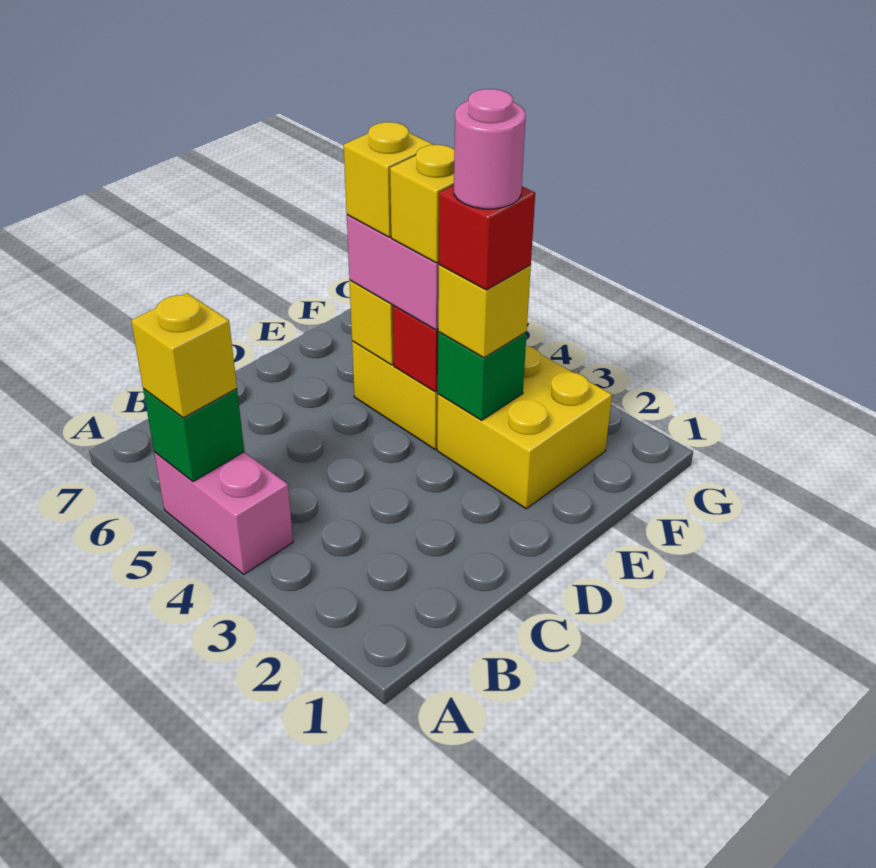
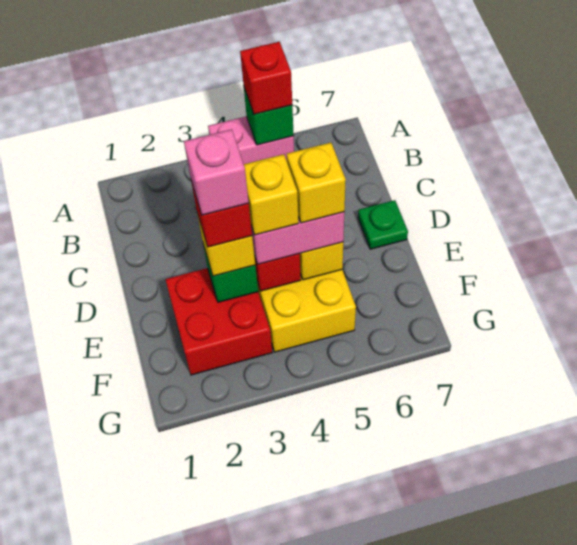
yellow brick A5 level 3 -> red brick A5 level 3
none -> green plate D7 level 1
yellow brick E2:F3 level 1 -> red brick E2:F3 level 1
pink round brick E3 level 5 -> pink brick E3 level 5

